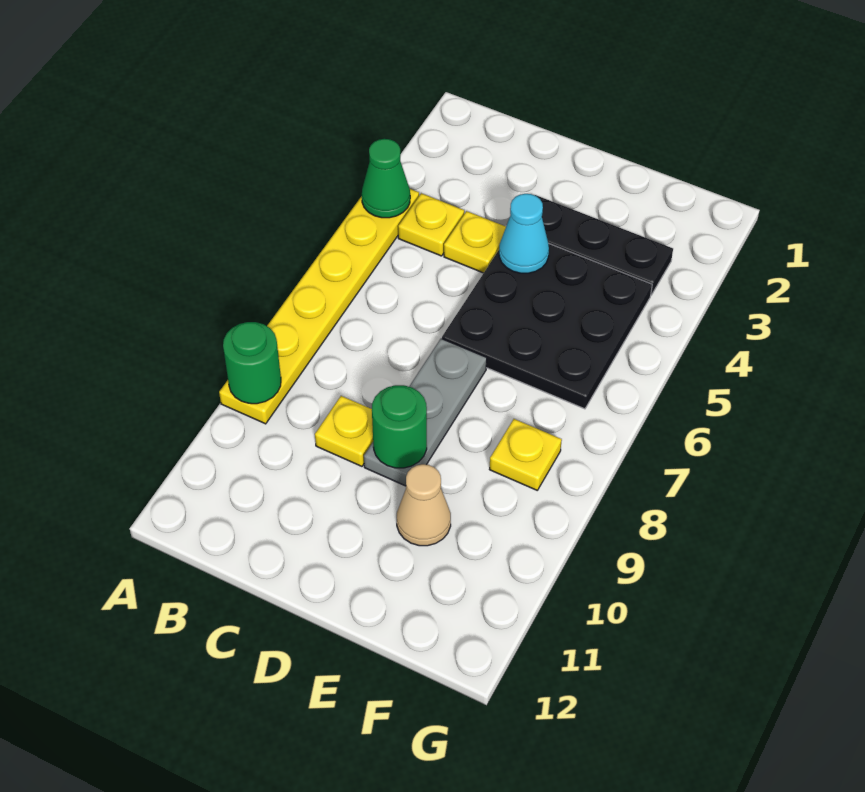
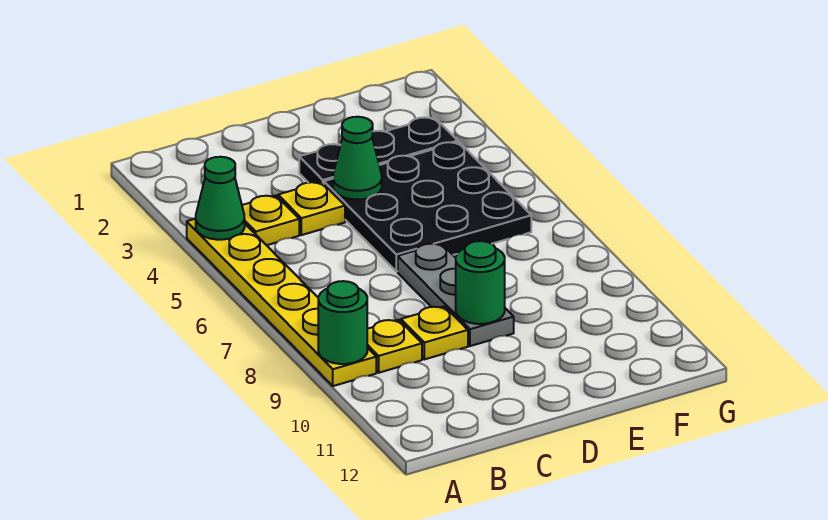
cyan cone D4 level 2 -> green cone D4 level 2
tan cone E10 level 1 -> none
yellow plate F8 level 1 -> yellow plate B9 level 1

